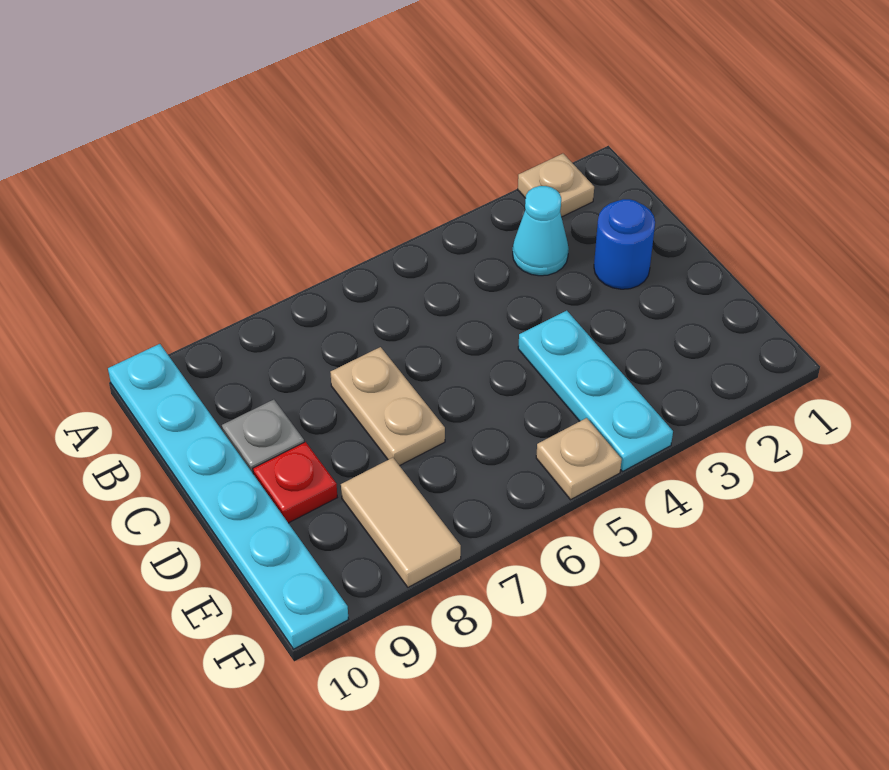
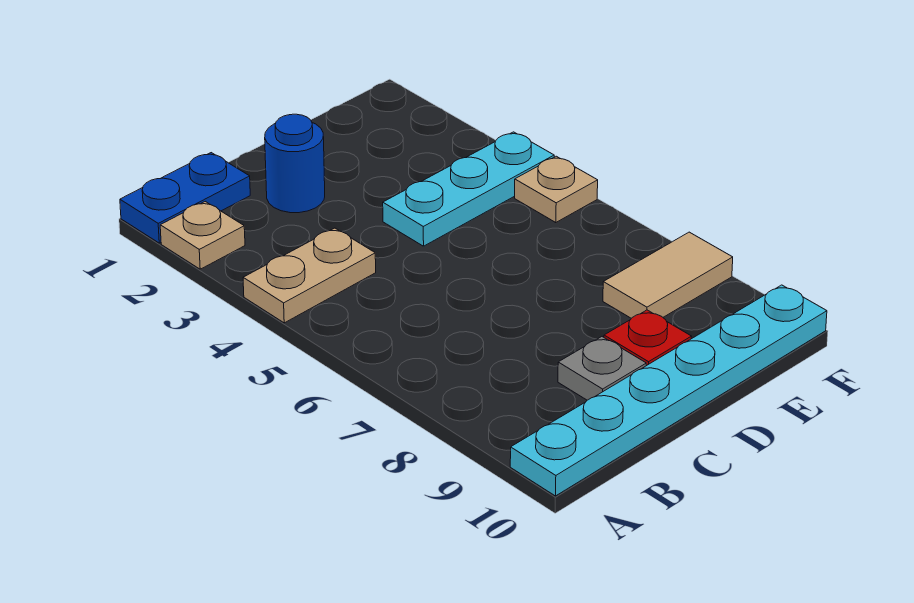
none -> blue plate A1:B1 level 1
cyan cone B3 level 1 -> none
tan plate C7:D7 level 1 -> tan plate A4:B4 level 1

